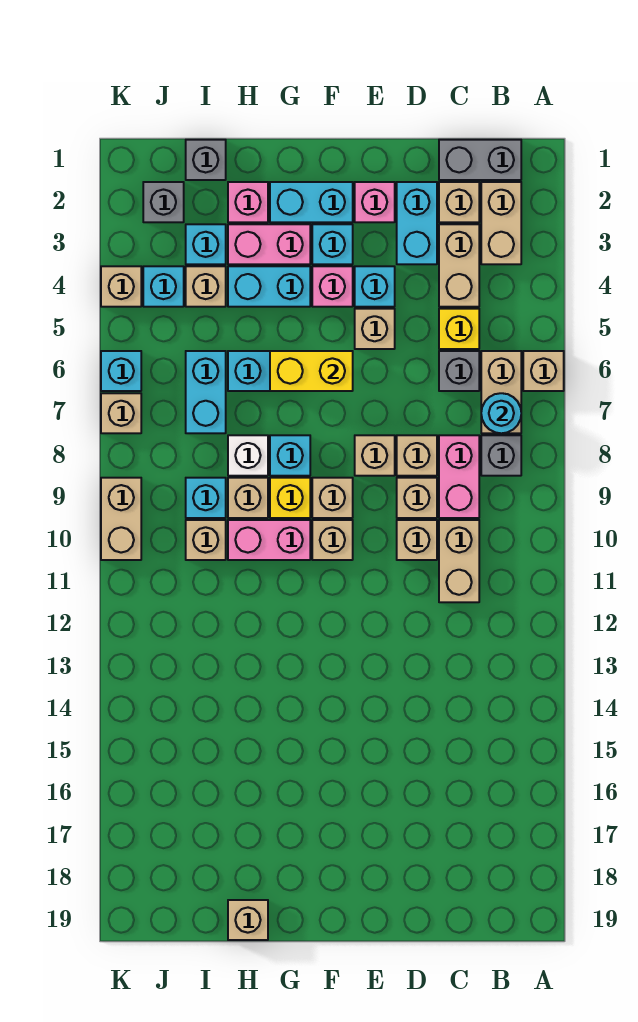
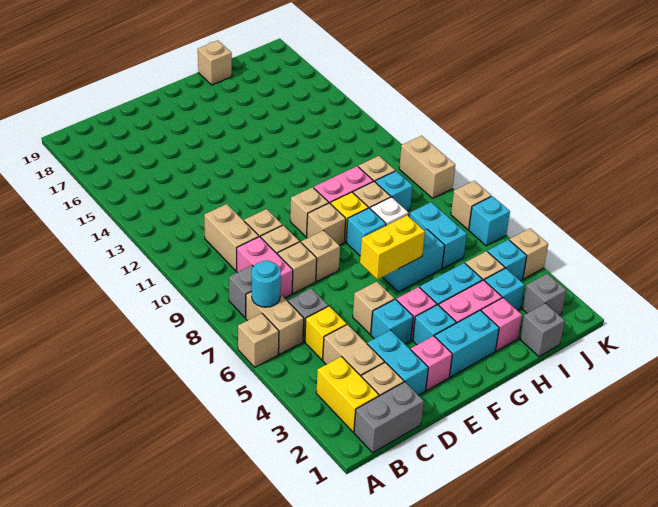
tan brick B2:B3 level 1 -> yellow brick B2:B3 level 1

